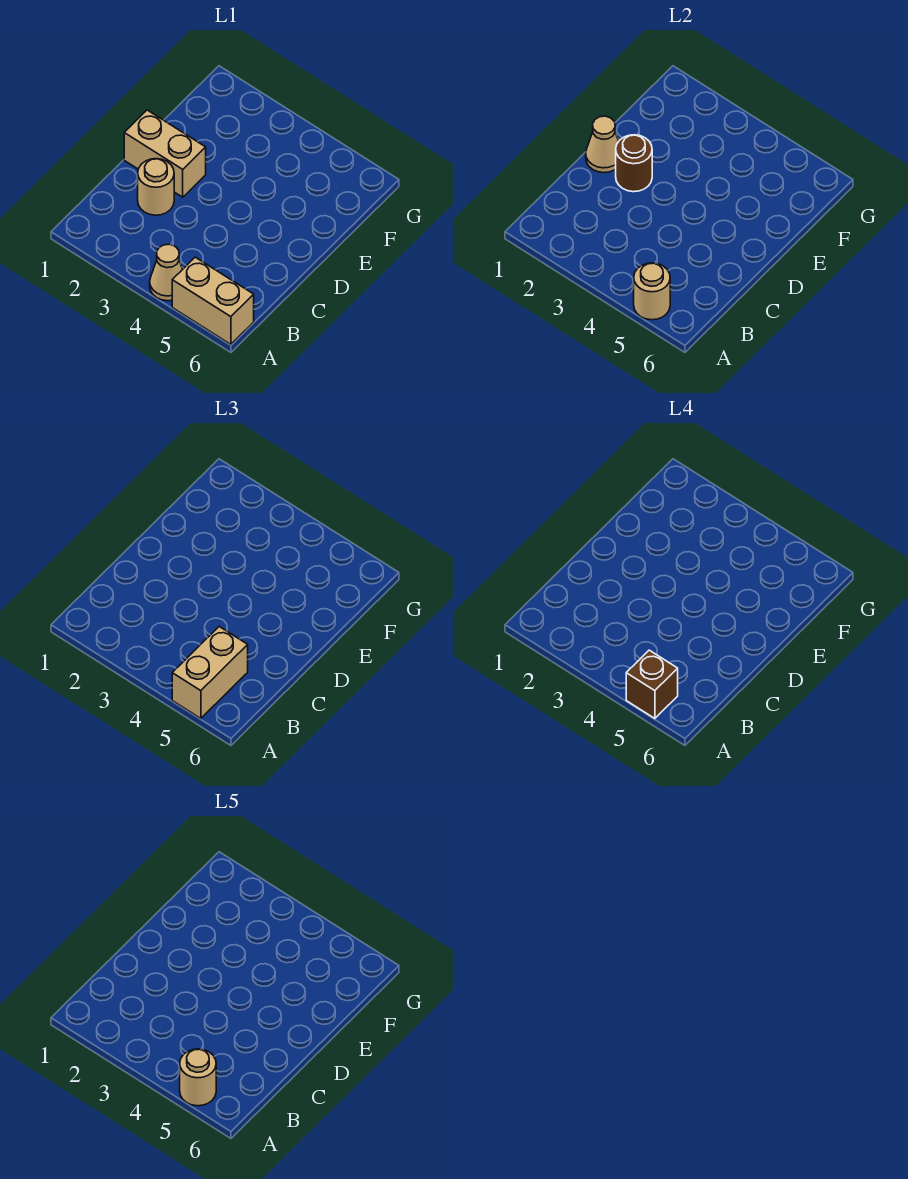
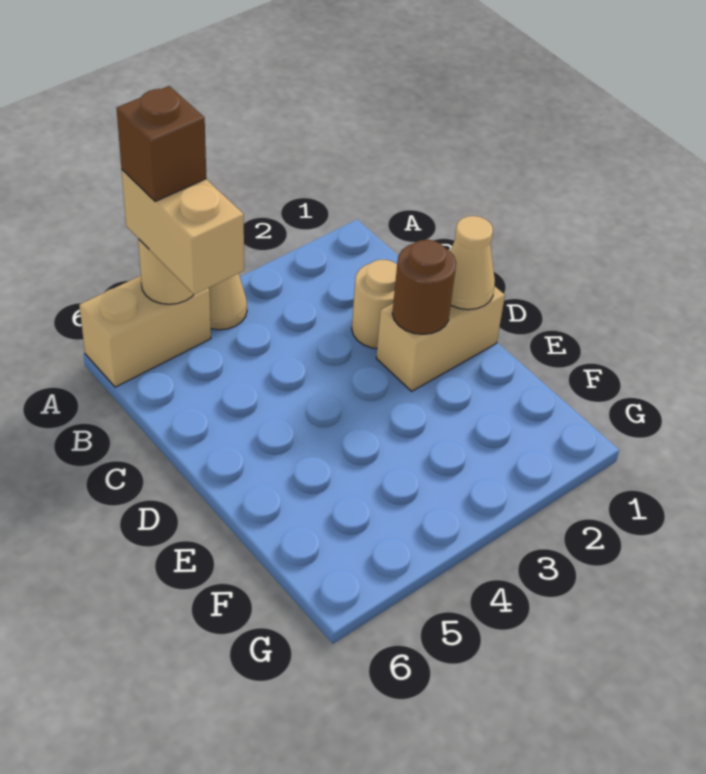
tan round brick A5 level 5 -> none

